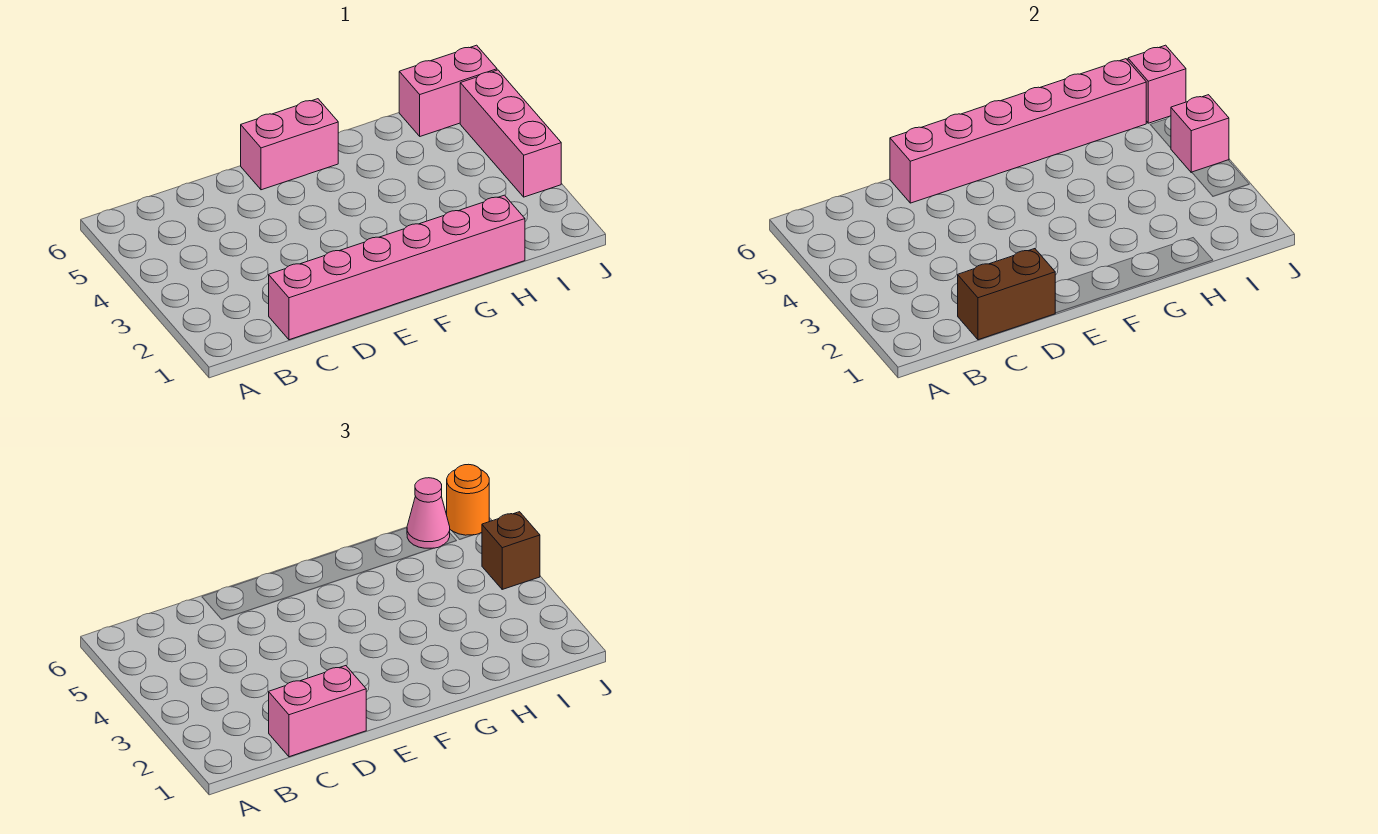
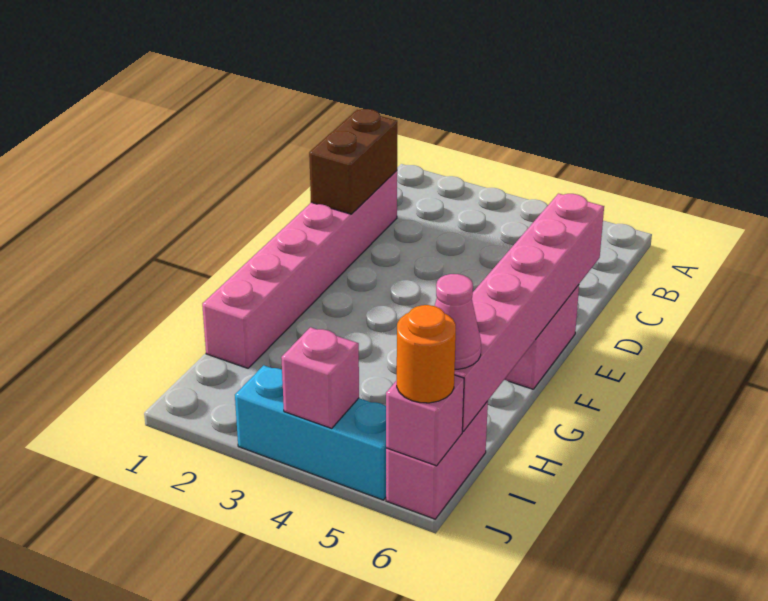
pink brick C1:D1 level 3 -> none
pink brick J3:J5 level 1 -> cyan brick J3:J5 level 1
brown brick J4 level 3 -> none

